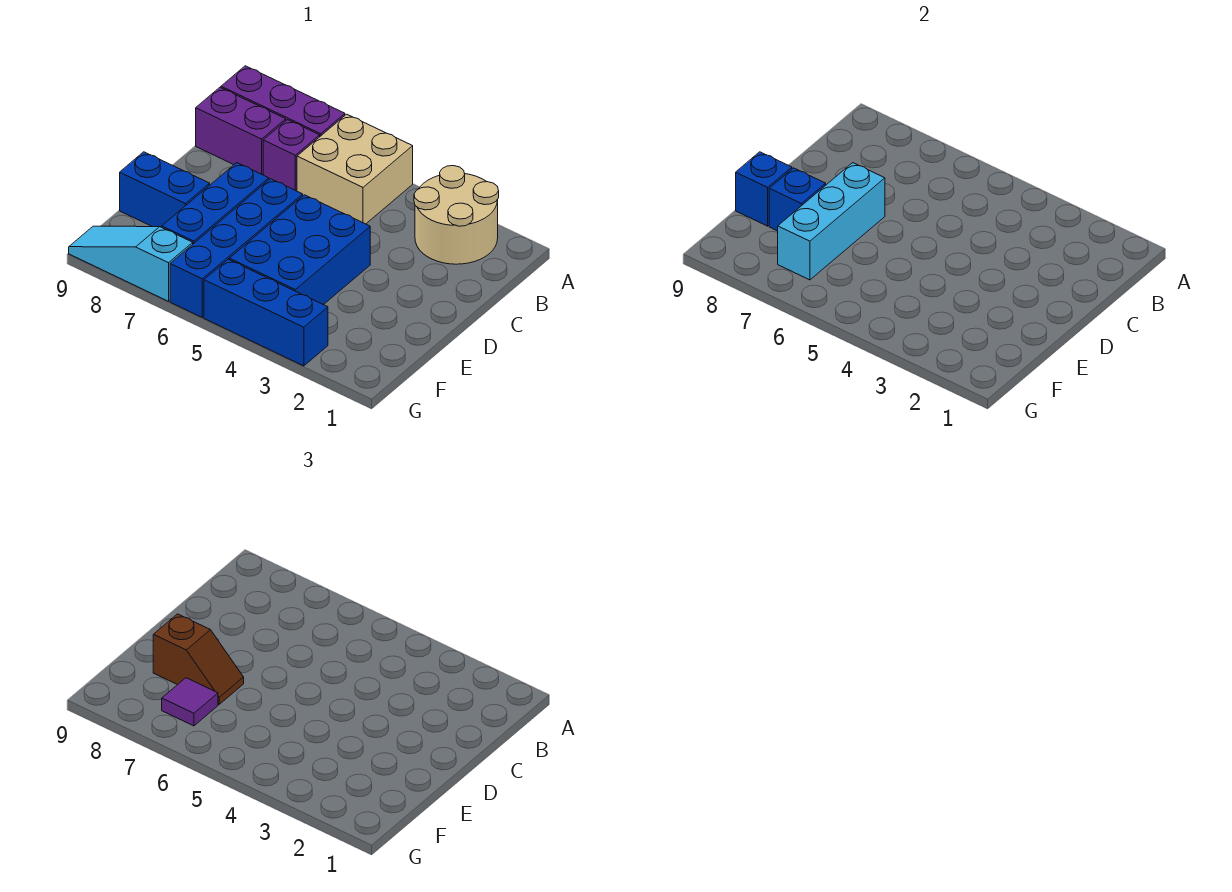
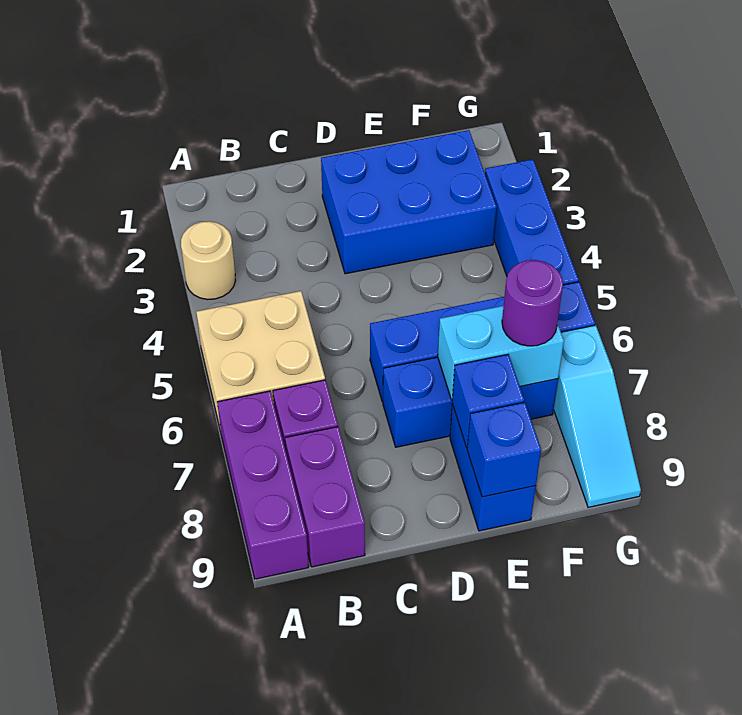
tan round brick A2:B3 level 1 -> tan round brick A3 level 1
blue brick D4:F5 level 1 -> blue brick D2:F3 level 1
cyan brick D7:F7 level 2 -> cyan brick E7:F7 level 2
brown slope E7:E8 level 3 top 8 -> none
purple tile F7 level 3 -> purple round brick F7 level 3

